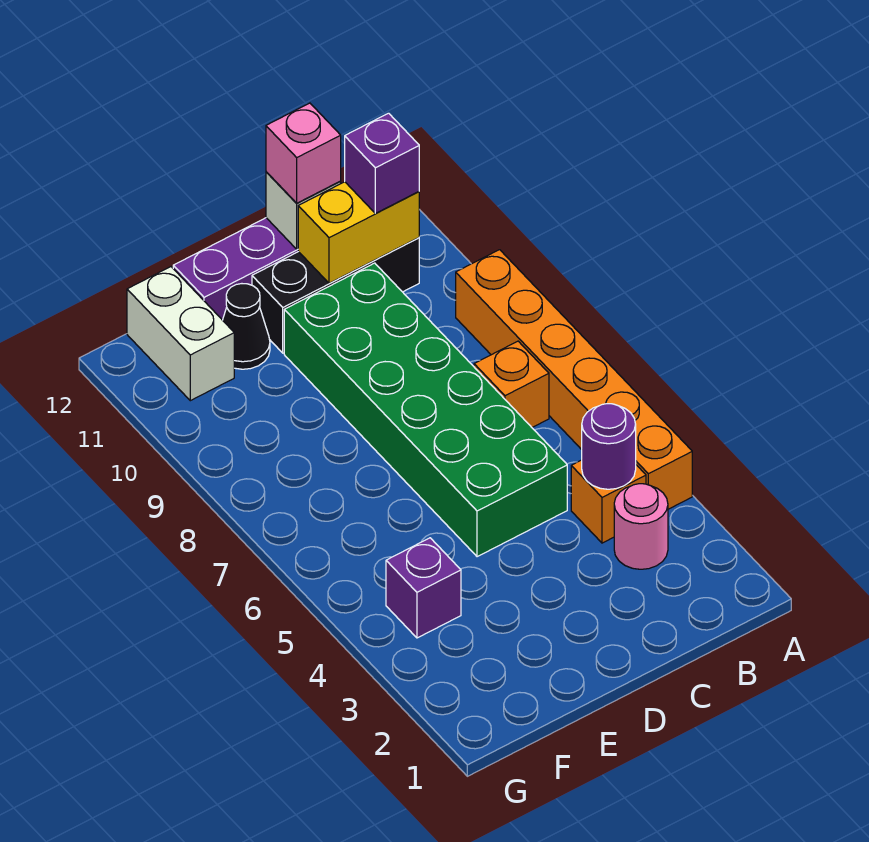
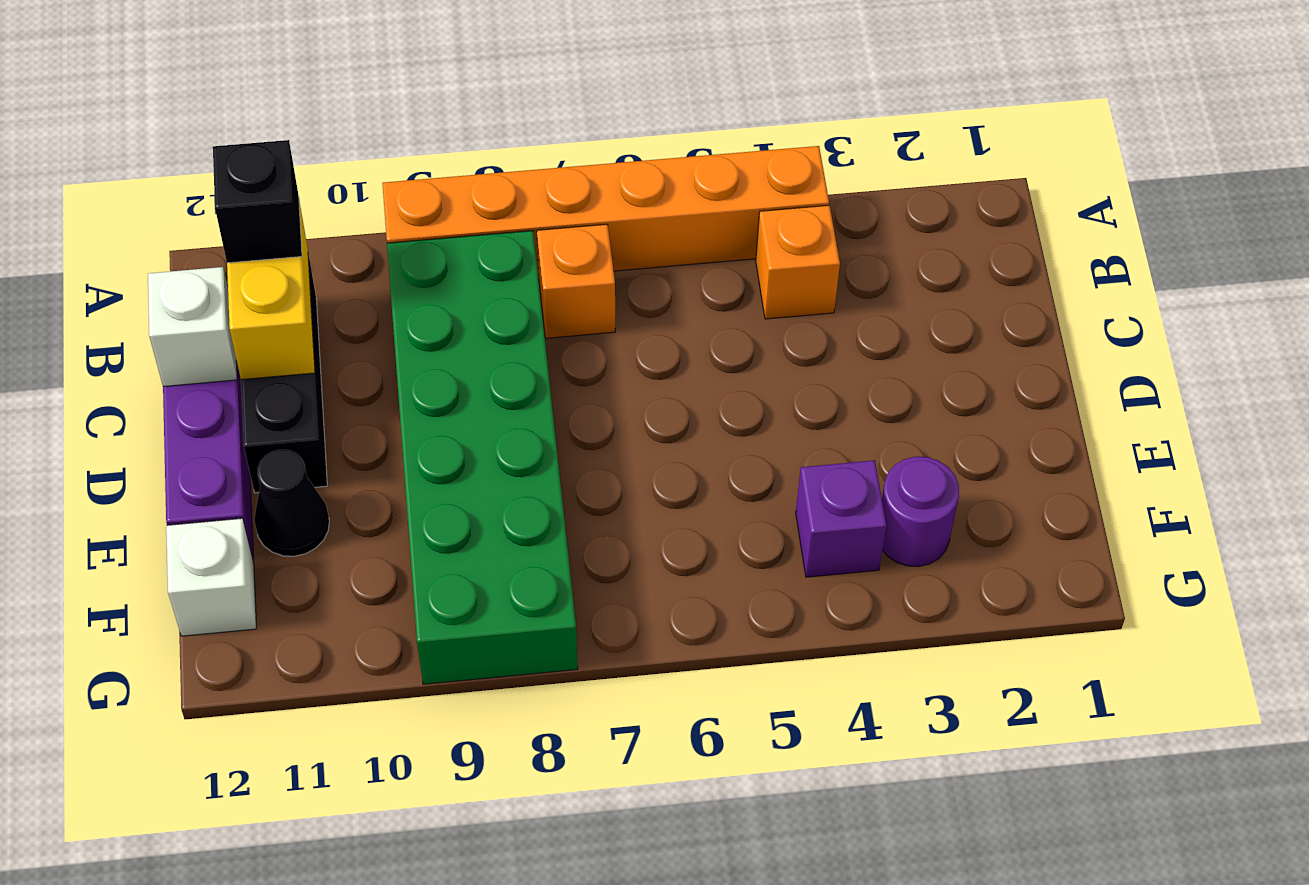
pink round brick B3 level 1 -> none
purple round brick B4 level 2 -> purple round brick F3 level 1
purple brick B11 level 3 -> black brick B11 level 3
green brick C5:D10 level 1 -> green brick B8:G9 level 1
pink brick C12 level 3 -> none
white brick F11:F12 level 1 -> white brick F12 level 1

